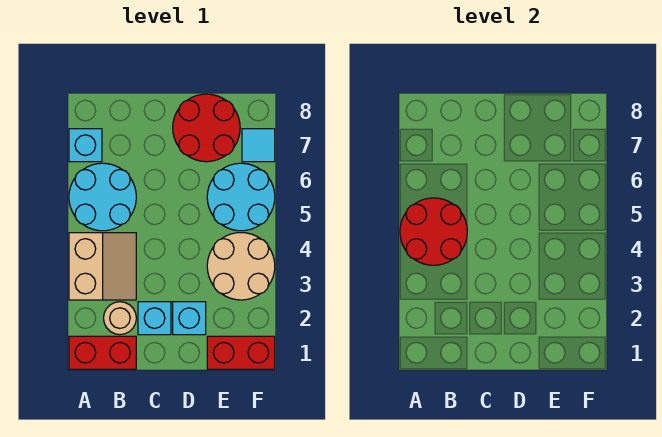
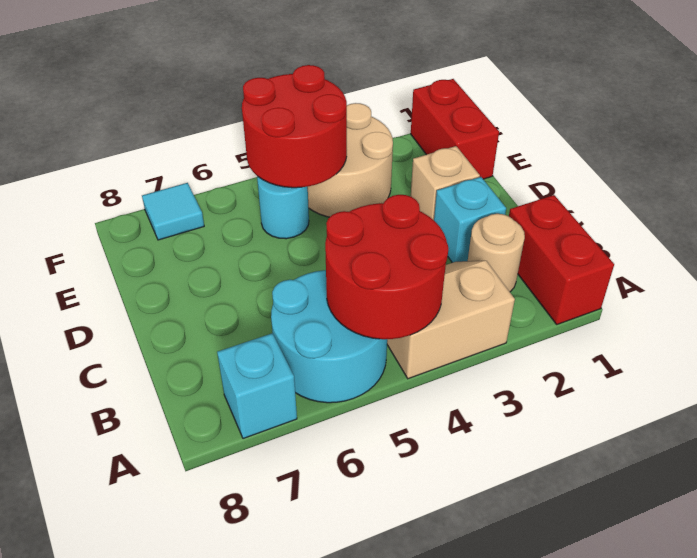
cyan brick D2 level 1 -> tan brick D2 level 1
red round brick D7:E8 level 1 -> red round brick E4:F5 level 2
cyan round brick E5:F6 level 1 -> cyan round brick E5 level 1

